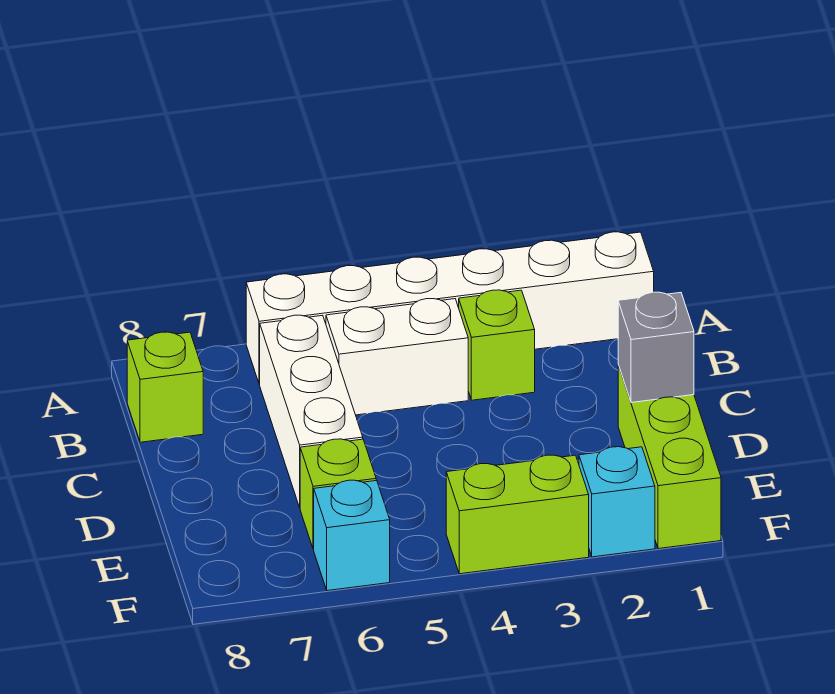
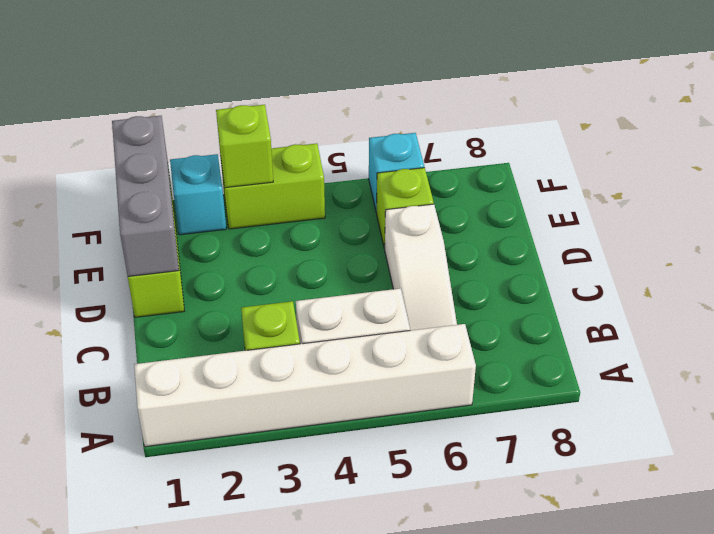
white brick B6:D6 level 1 -> white slope B6:D6 level 1 top D
lime brick B8 level 1 -> lime brick F3 level 2
grey brick D1 level 2 -> grey brick D1:F1 level 2

